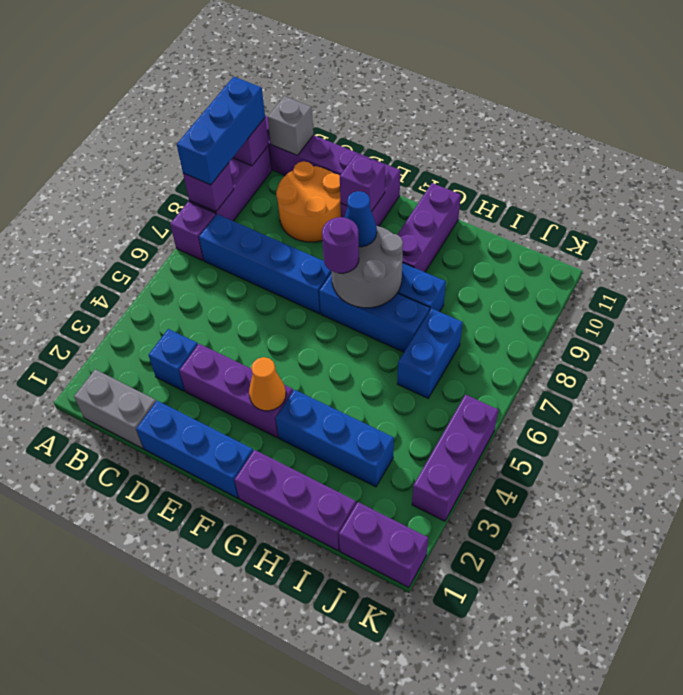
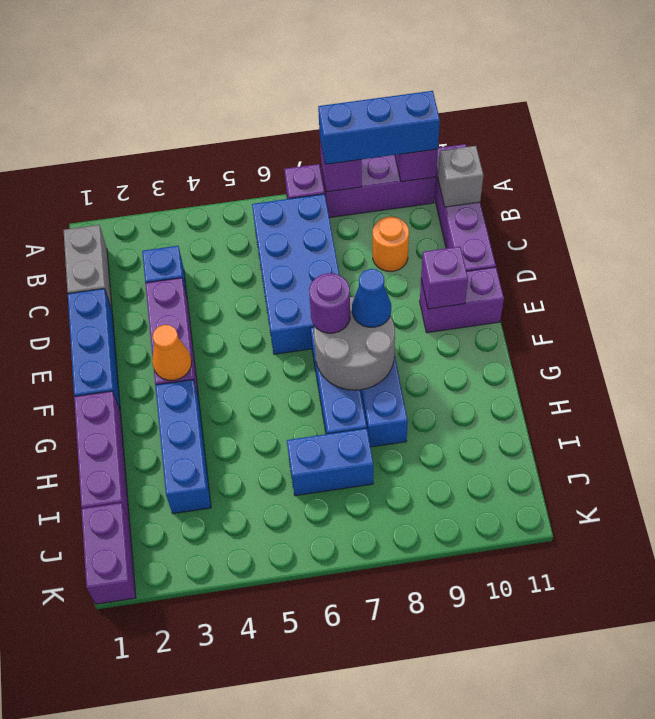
blue brick B7:E7 level 1 -> blue brick B6:E7 level 1
orange round brick C9:D10 level 1 -> orange round brick C9 level 1
purple brick G9:G11 level 1 -> none
purple brick K3:K5 level 1 -> none

